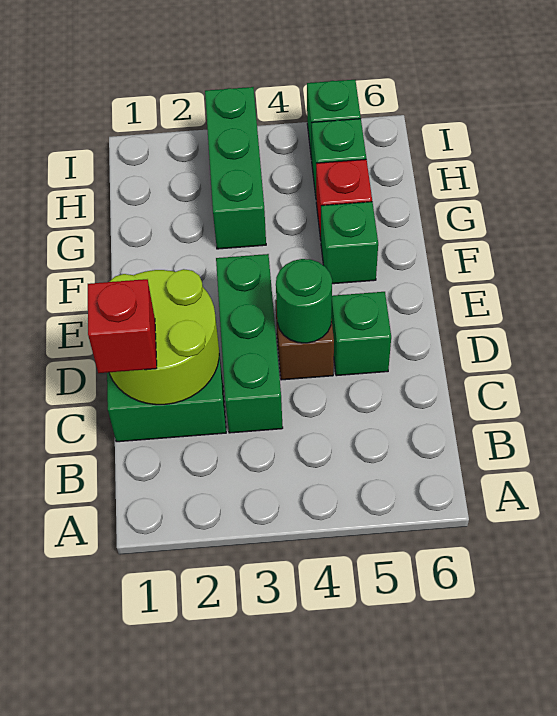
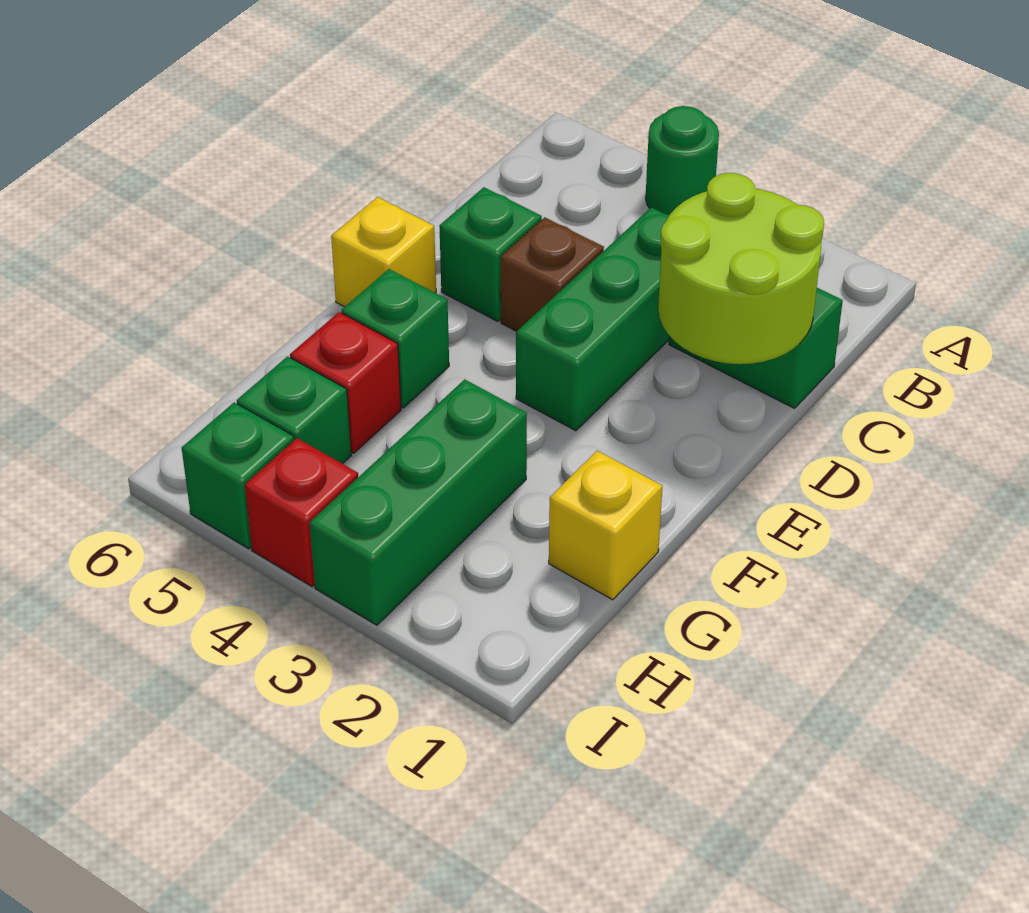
red brick C1 level 3 -> red brick I4 level 1
green round brick D4 level 2 -> green round brick A4 level 1
none -> yellow brick E6 level 1
none -> yellow brick G1 level 1

